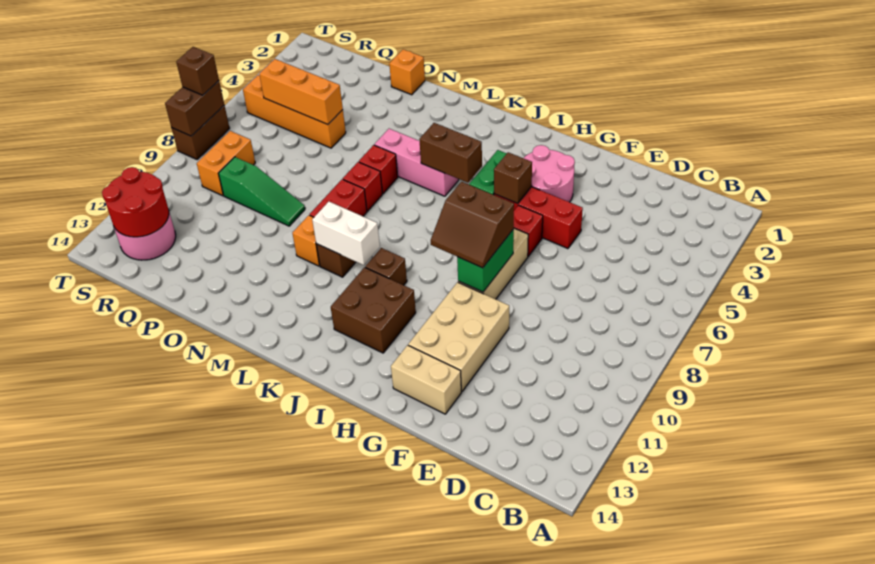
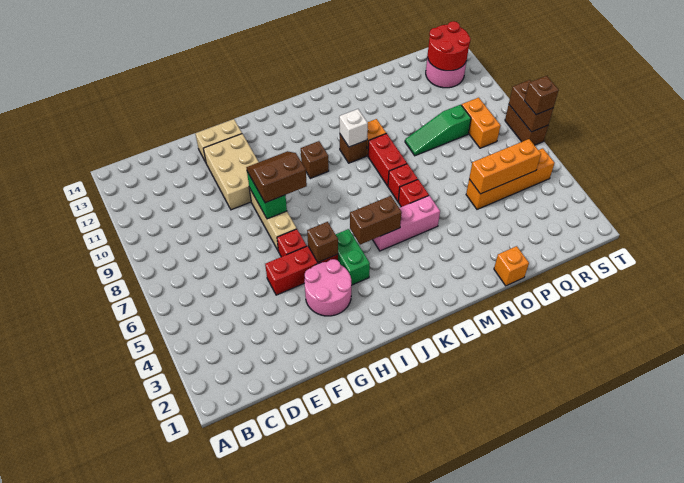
brown brick I11:J12 level 1 -> none
white brick K10:L10 level 2 -> white brick L10 level 2

